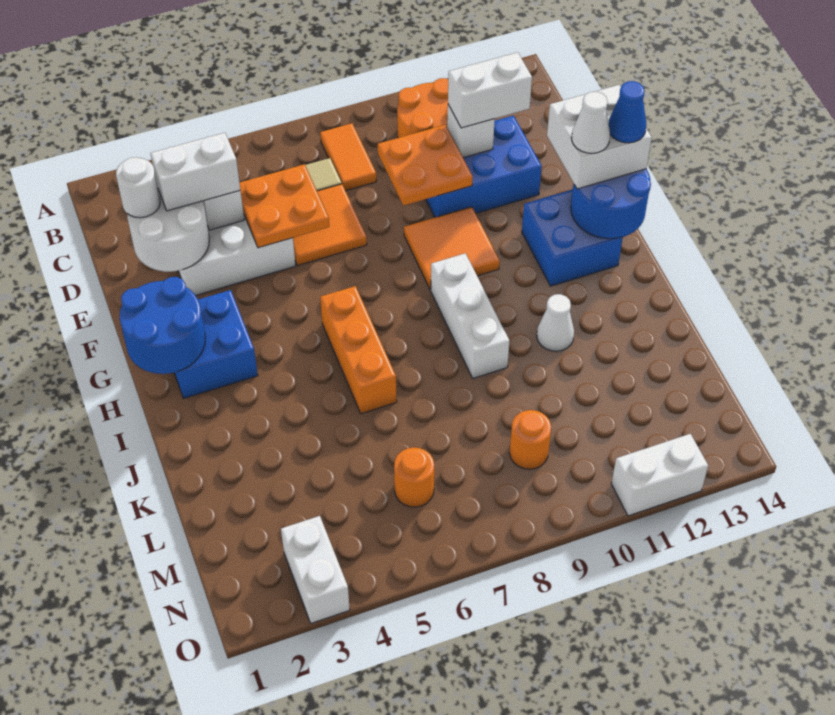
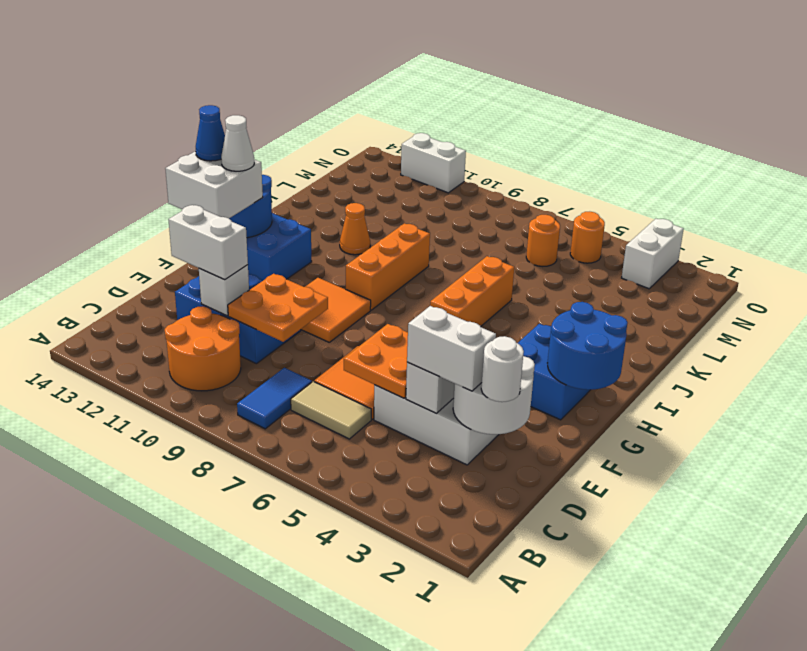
orange tile B8:C8 level 1 -> blue tile B8:C8 level 1
white brick H9:J9 level 1 -> orange brick H9:J9 level 1
white cone J11 level 1 -> orange cone J11 level 1
orange round brick M9 level 1 -> orange round brick N5 level 1

